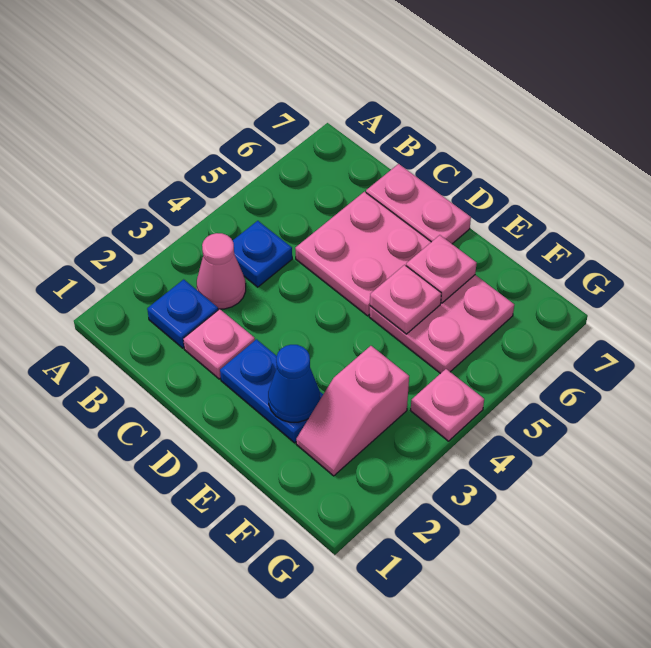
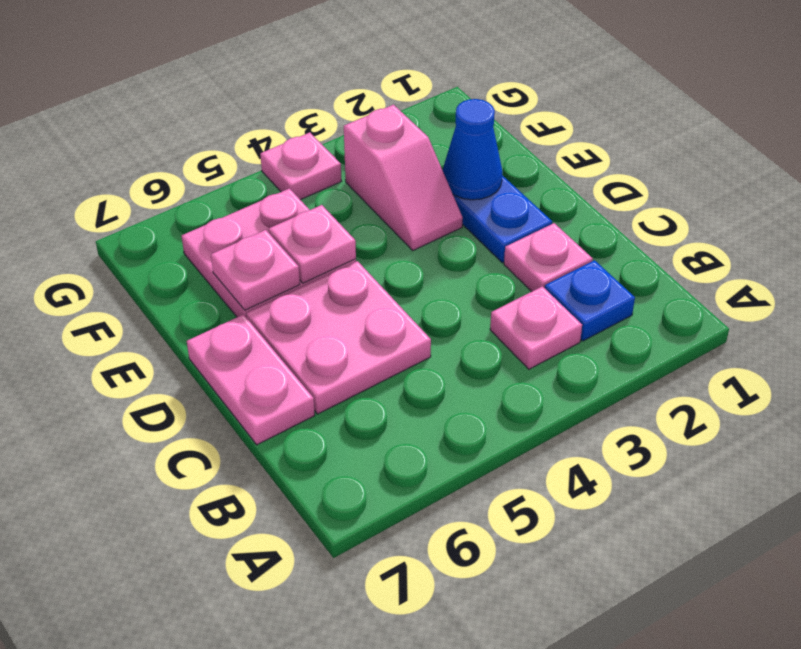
pink cone B3 level 1 -> pink plate B3 level 1
blue plate B4 level 1 -> none
pink slope F2:F3 level 1 top 3 -> pink slope E3:F3 level 1 top F

